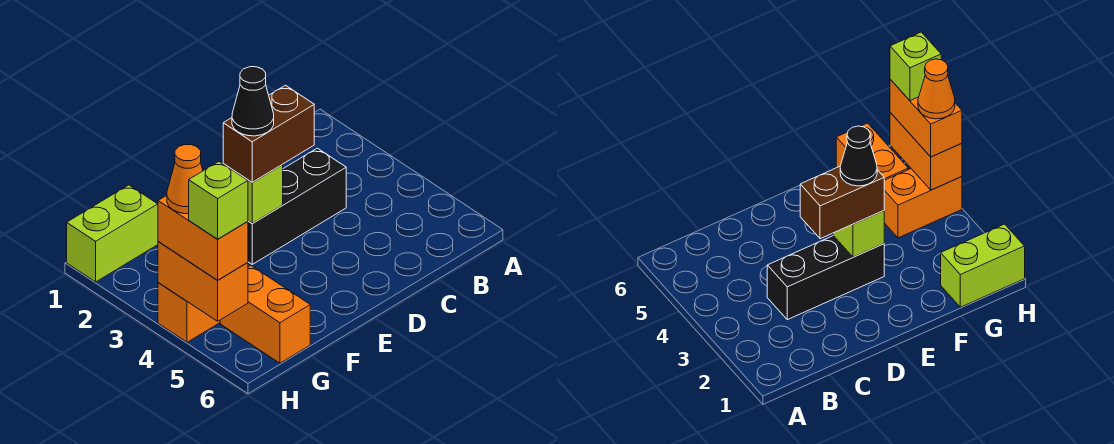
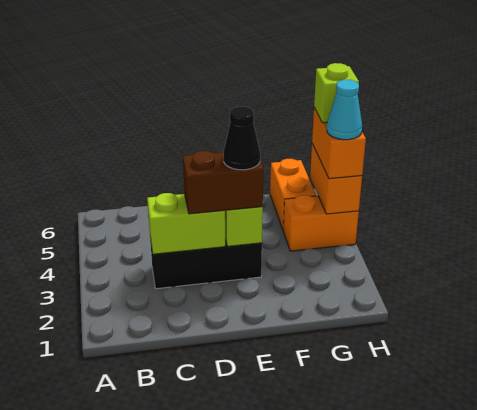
lime brick G1:H1 level 1 -> lime brick C3:D3 level 2
orange cone H4 level 4 -> cyan cone H4 level 4

